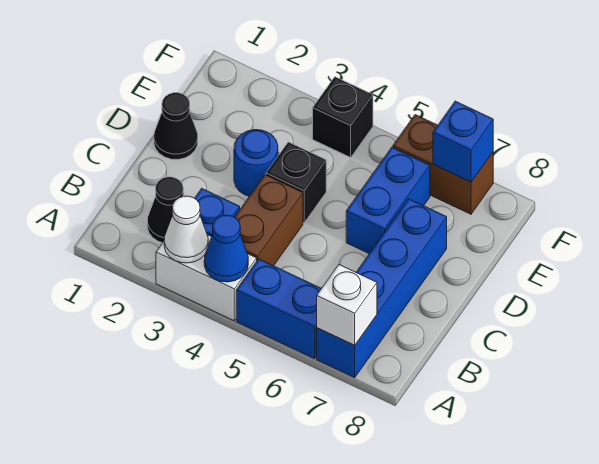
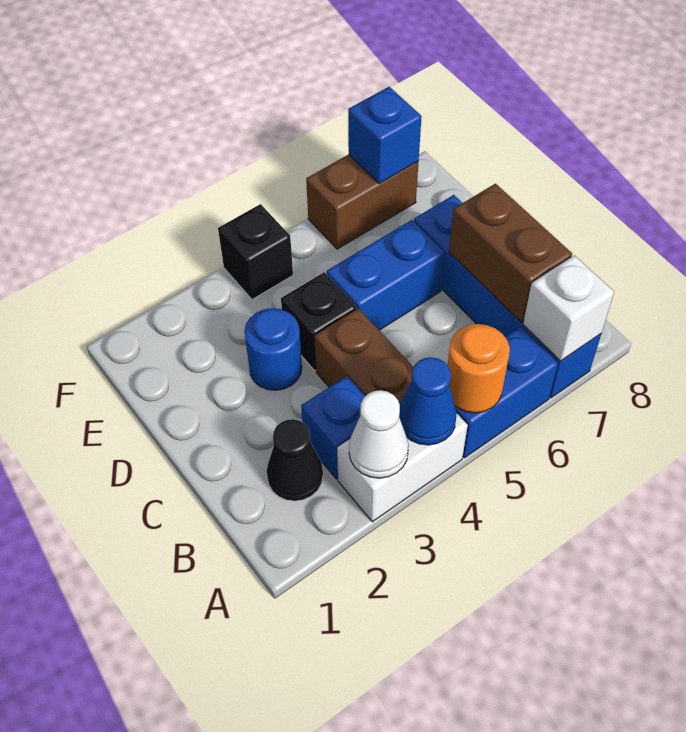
none -> orange round brick A5 level 2
none -> brown brick B7:C7 level 2
black cone D1 level 1 -> none
blue brick D6:E6 level 1 -> blue brick D5:D6 level 1

